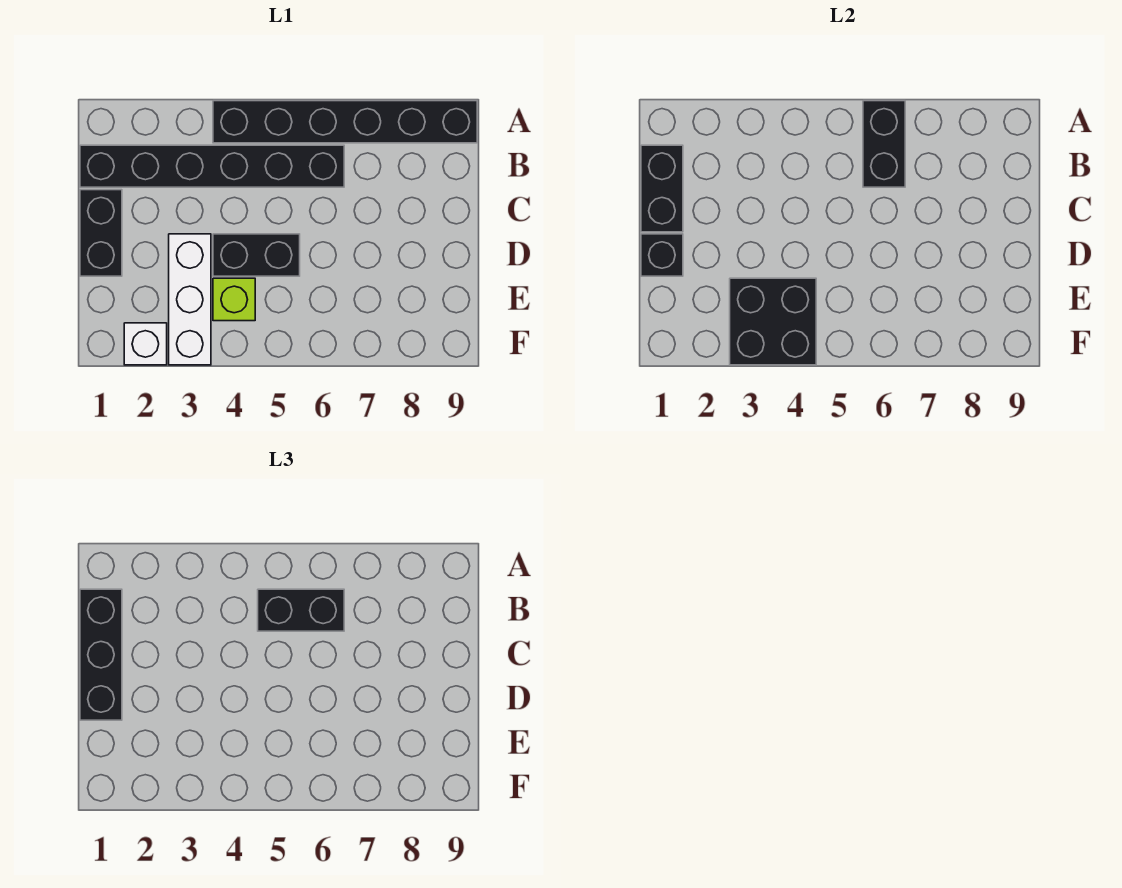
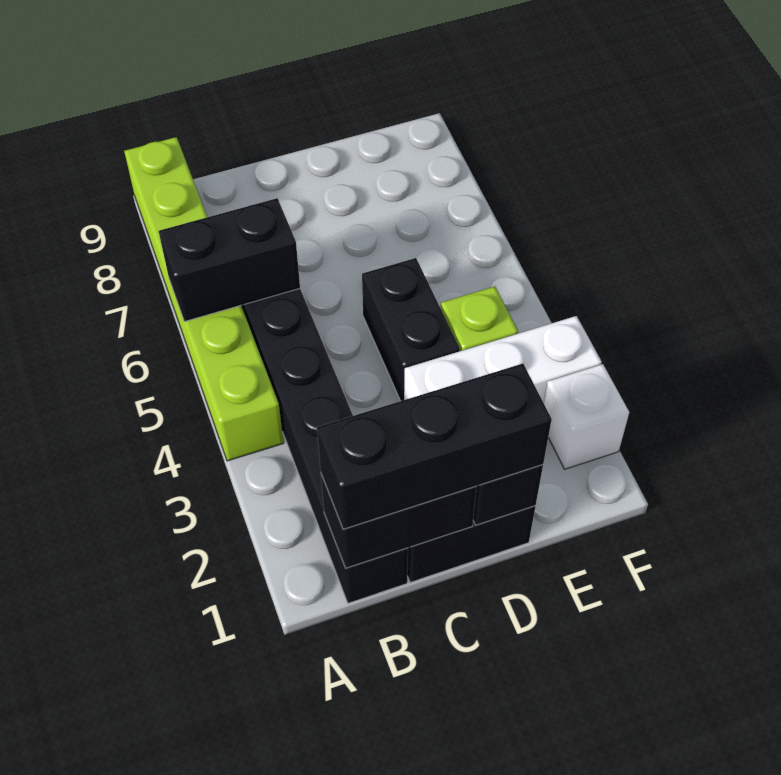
black brick A4:A9 level 1 -> lime brick A4:A9 level 1
black brick B5:B6 level 3 -> none
black brick E3:F4 level 2 -> none

